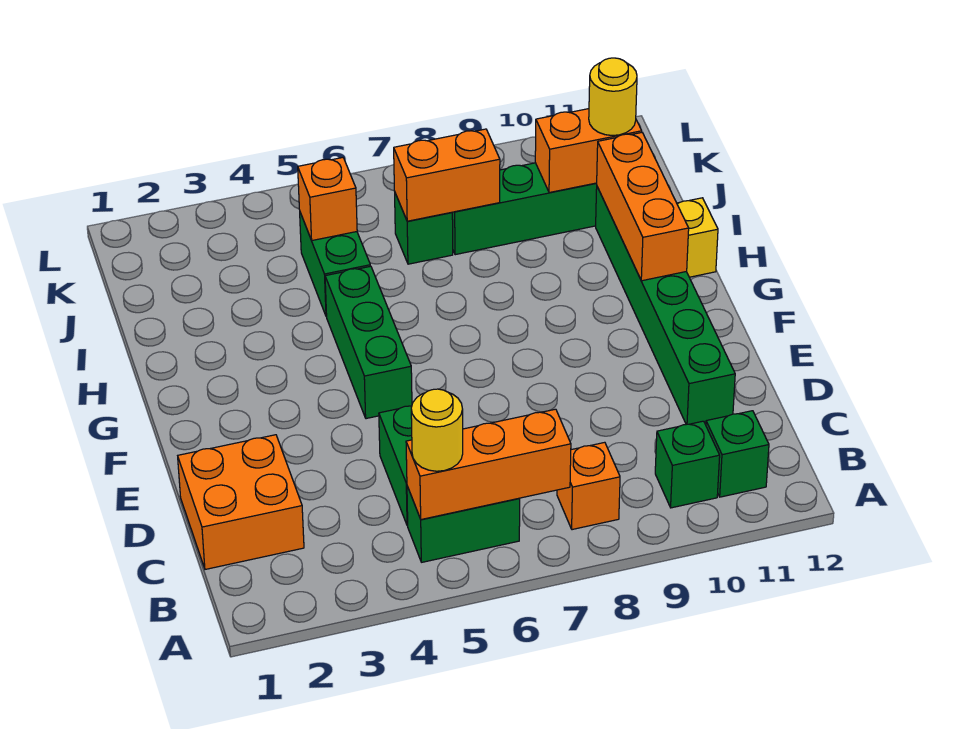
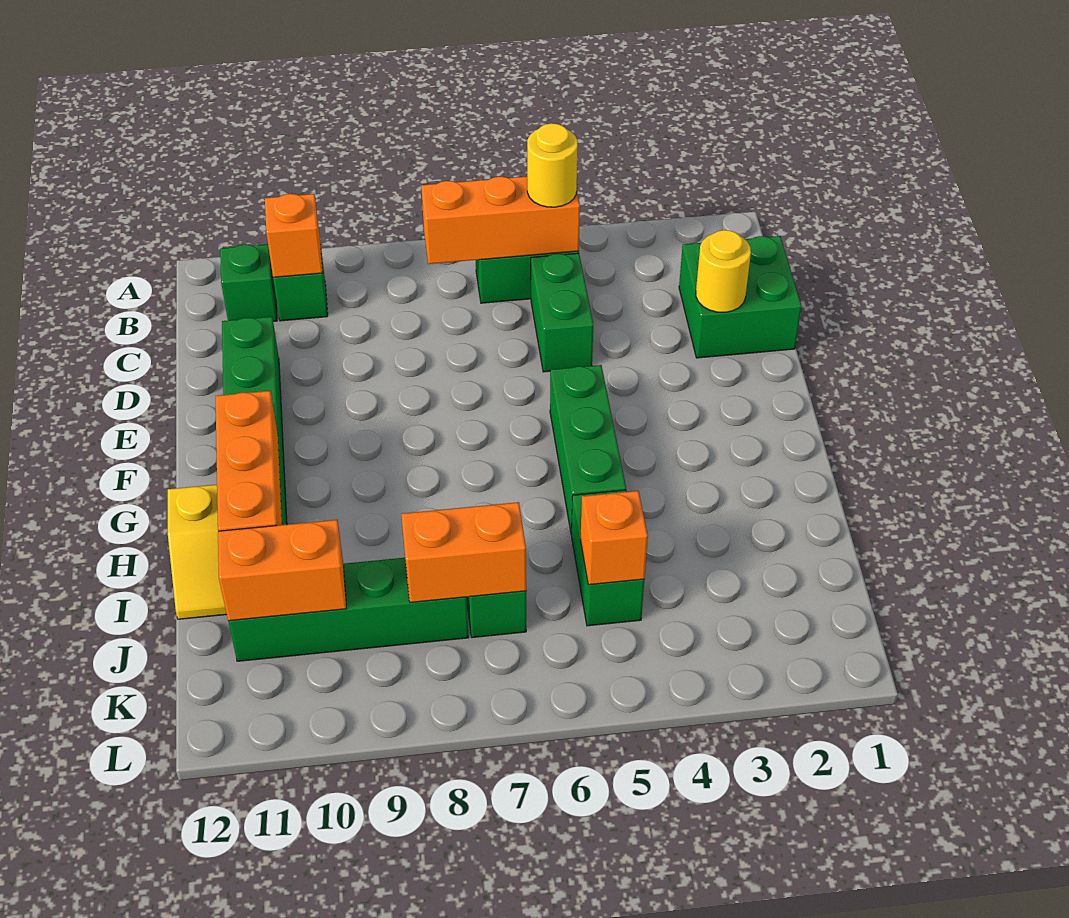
orange brick B8 level 1 -> orange brick B10 level 2
orange brick C1:D2 level 1 -> green brick C1:D2 level 1
yellow round brick J11 level 3 -> yellow round brick D2 level 2

